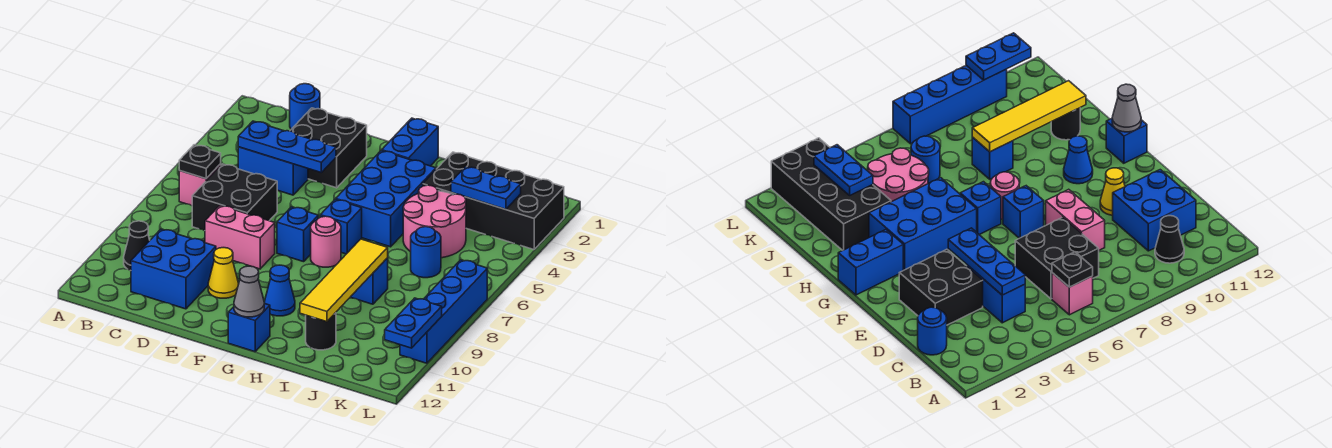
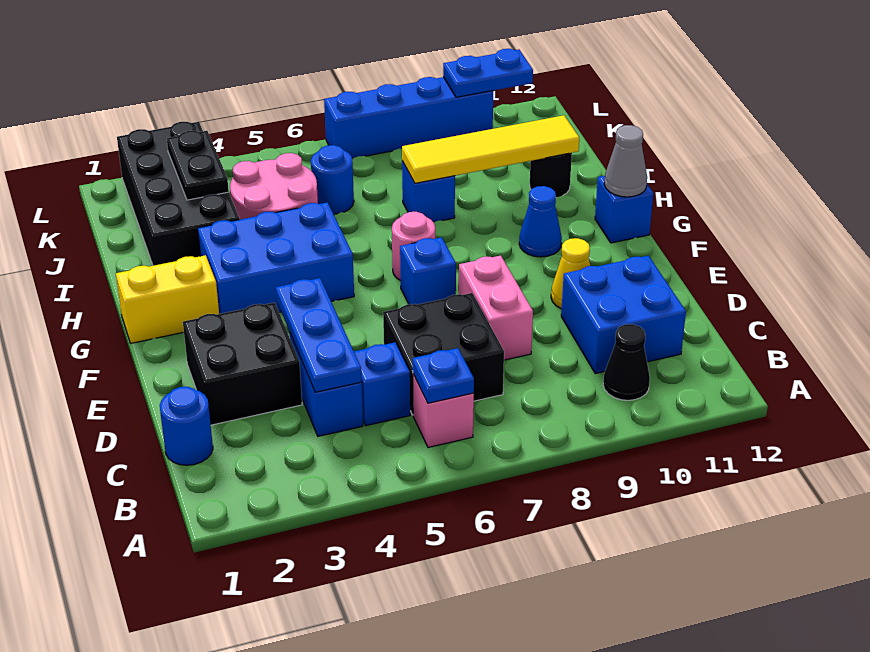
black plate B6 level 2 -> blue plate B6 level 2
blue brick G1:G2 level 1 -> yellow brick G1:G2 level 1
blue brick G6 level 1 -> blue brick C5 level 1
blue plate J3:K3 level 2 -> black plate J3:K3 level 2

